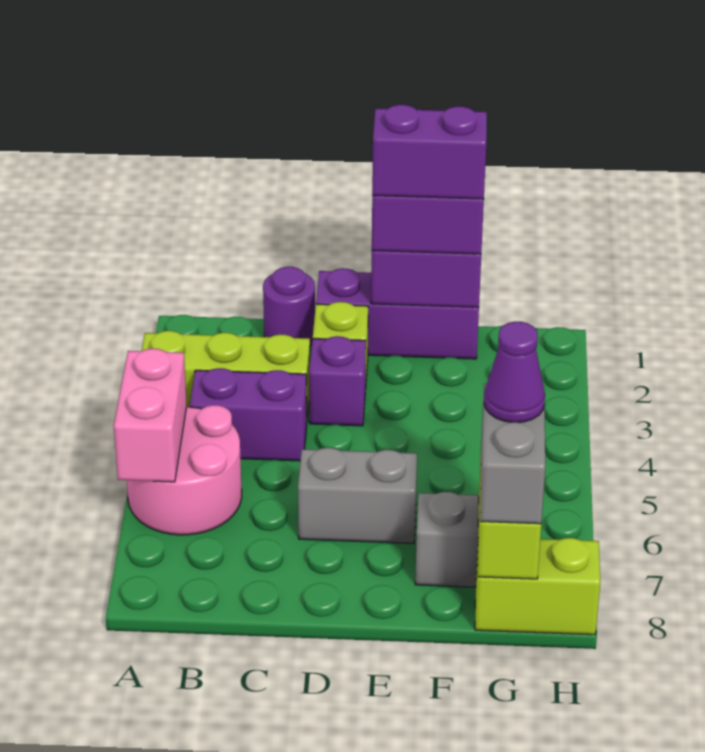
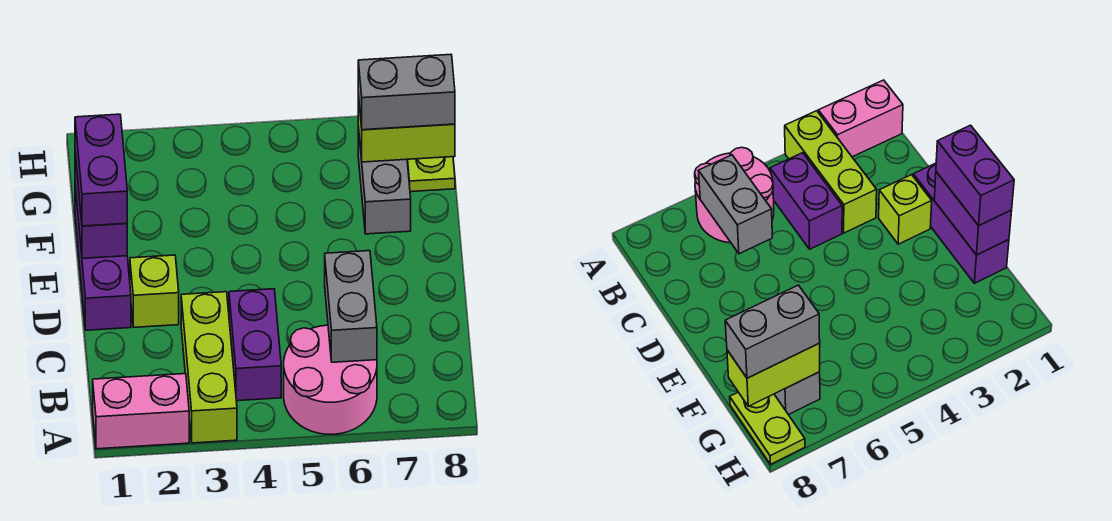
pink brick A5:A6 level 2 -> pink brick A1:A2 level 1
purple round brick C1 level 1 -> none
purple brick D3 level 1 -> none
grey brick D6:E6 level 1 -> grey brick B6:C6 level 2
purple brick E1:F1 level 4 -> none
purple cone G7 level 4 -> none
lime brick G8:H8 level 1 -> lime plate G8:H8 level 1

